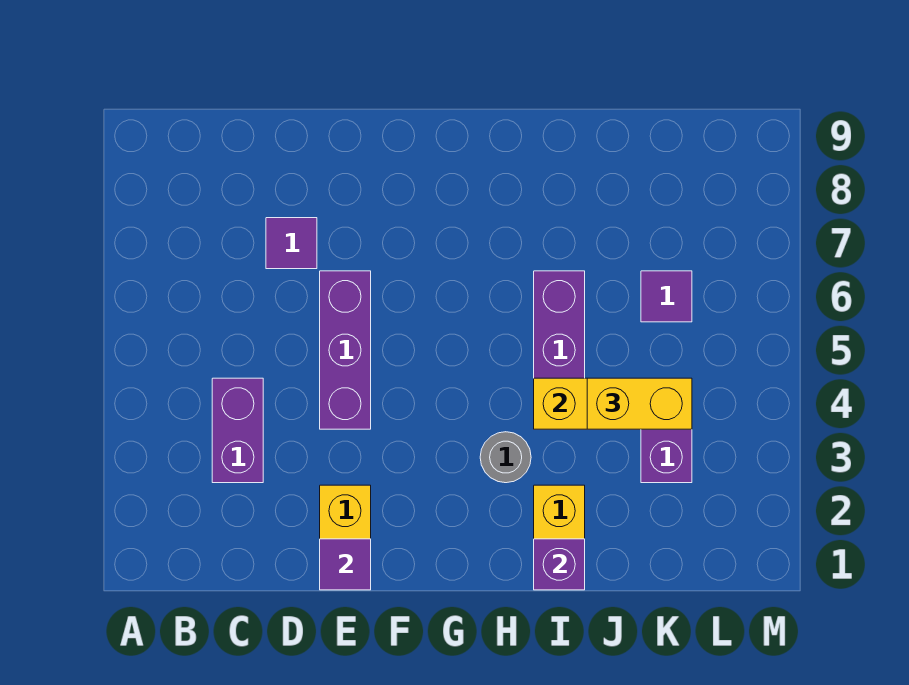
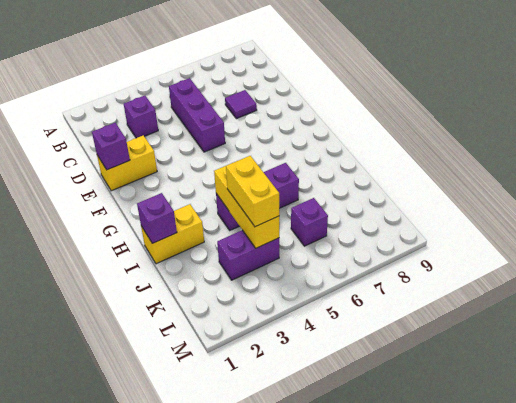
purple brick C3:C4 level 1 -> purple brick C3 level 1
purple tile E1 level 2 -> purple brick E1 level 2
purple brick E4:E6 level 1 -> purple brick C5:E5 level 1
grey round brick H3 level 1 -> none
purple tile K6 level 1 -> purple brick K6 level 1

